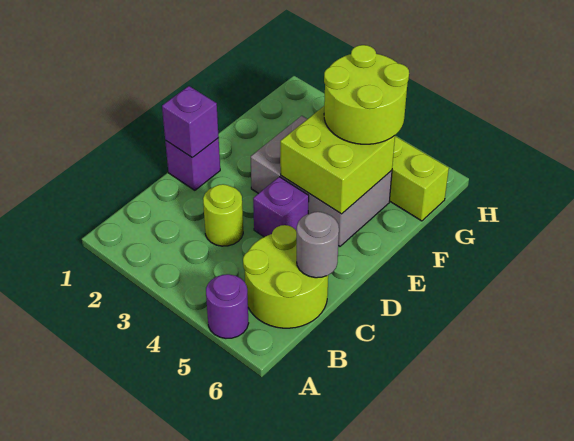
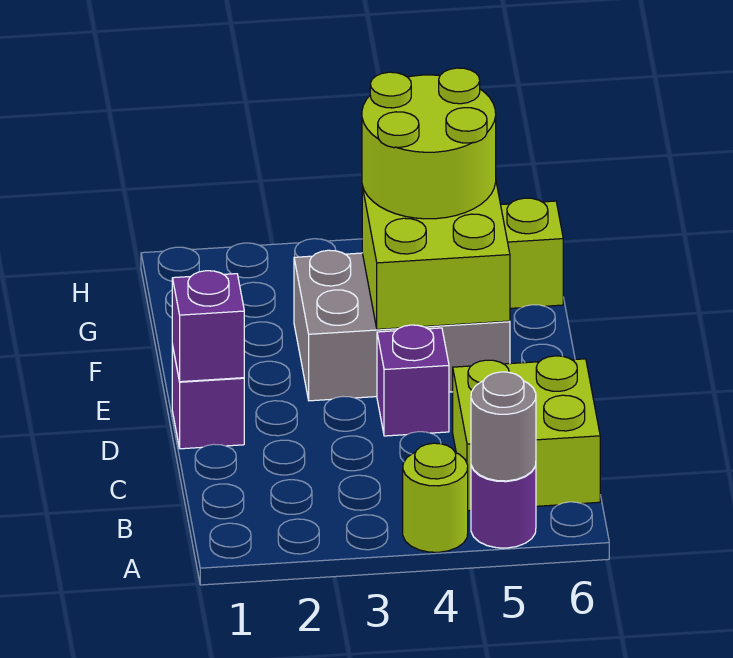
lime round brick B5:C6 level 1 -> lime brick B5:C6 level 1
lime round brick C3 level 1 -> lime round brick A4 level 1
grey round brick C6 level 2 -> grey round brick A5 level 2

